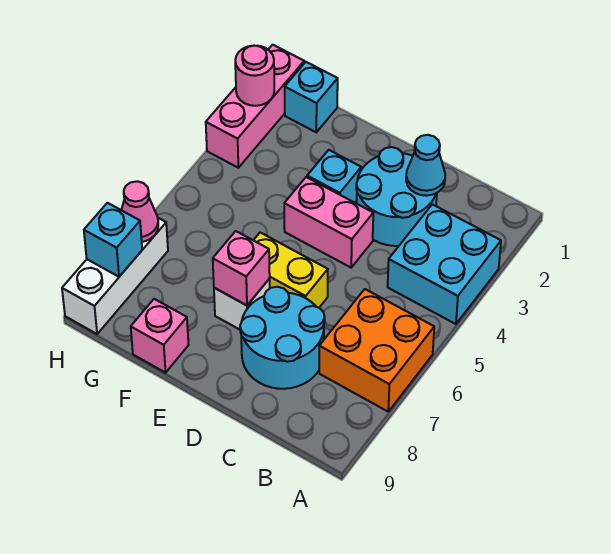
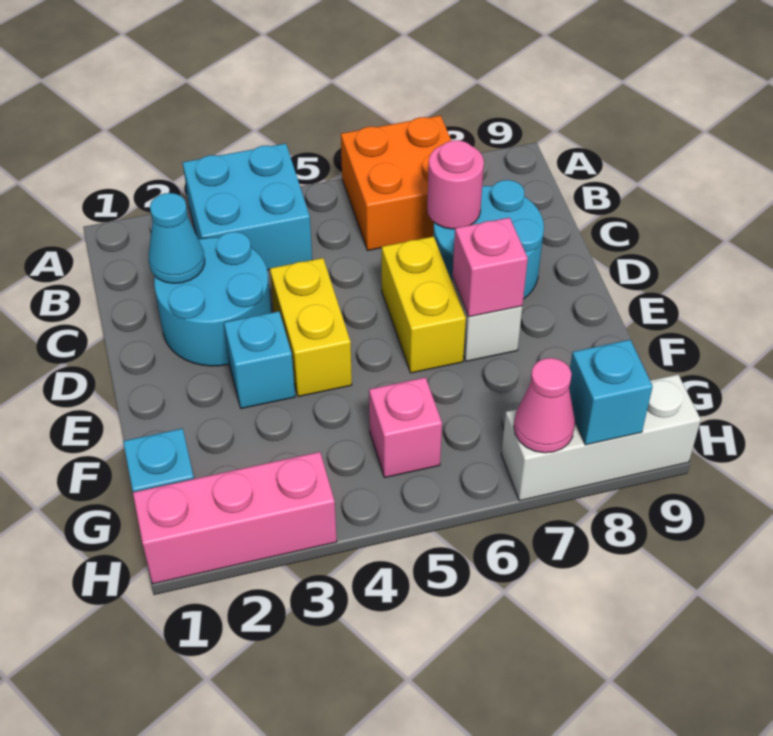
pink brick D4:E4 level 1 -> yellow brick D4:E4 level 1
pink brick F9 level 1 -> pink brick G5 level 1
pink round brick H2 level 2 -> pink round brick C7 level 2

